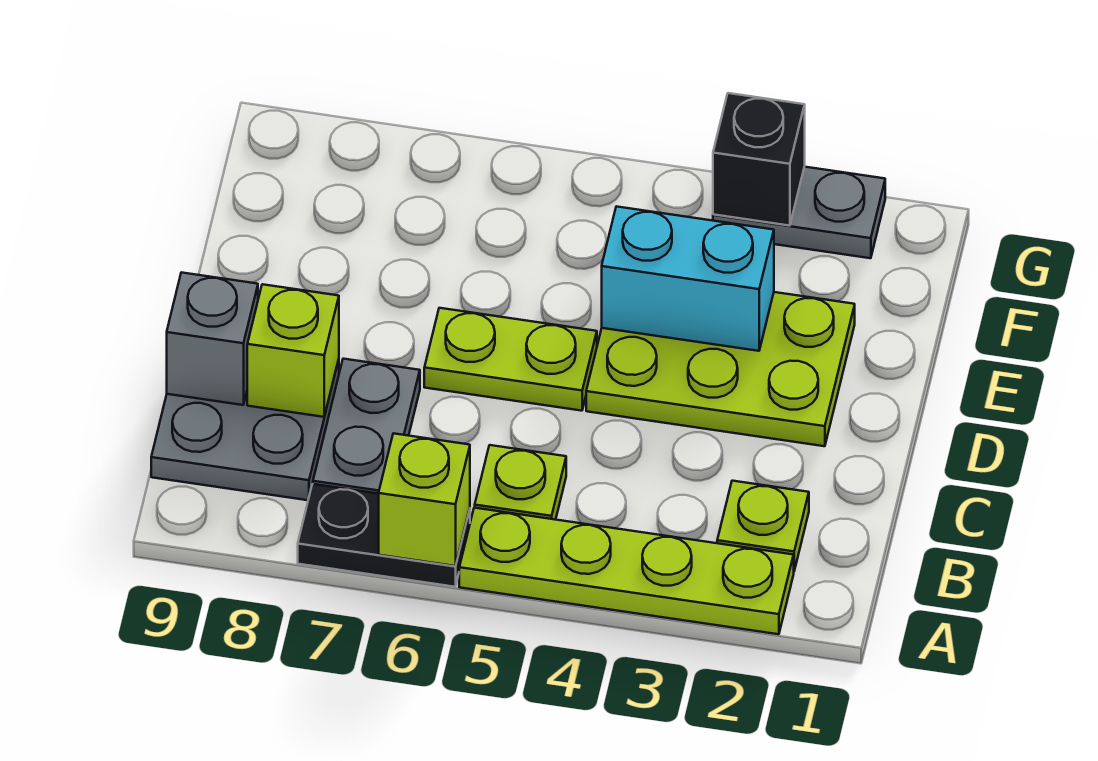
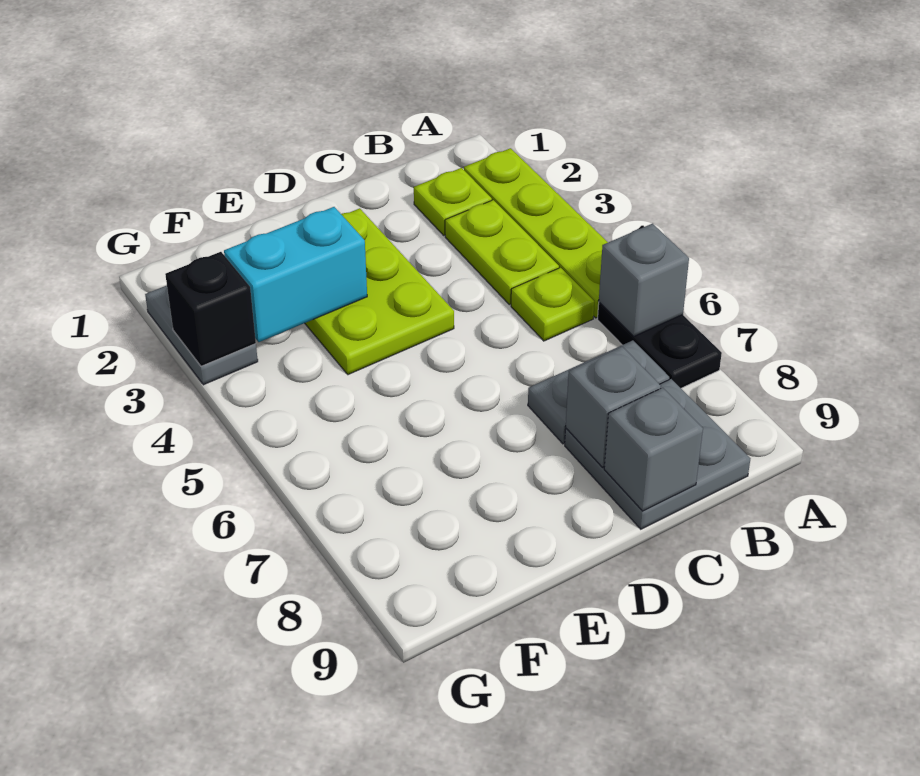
lime brick A6 level 2 -> grey brick A6 level 2
lime brick C8 level 2 -> grey brick C8 level 2
lime plate D5:D6 level 1 -> lime plate B3:B4 level 1
cyan brick E3:E4 level 2 -> cyan brick E3:F3 level 2

